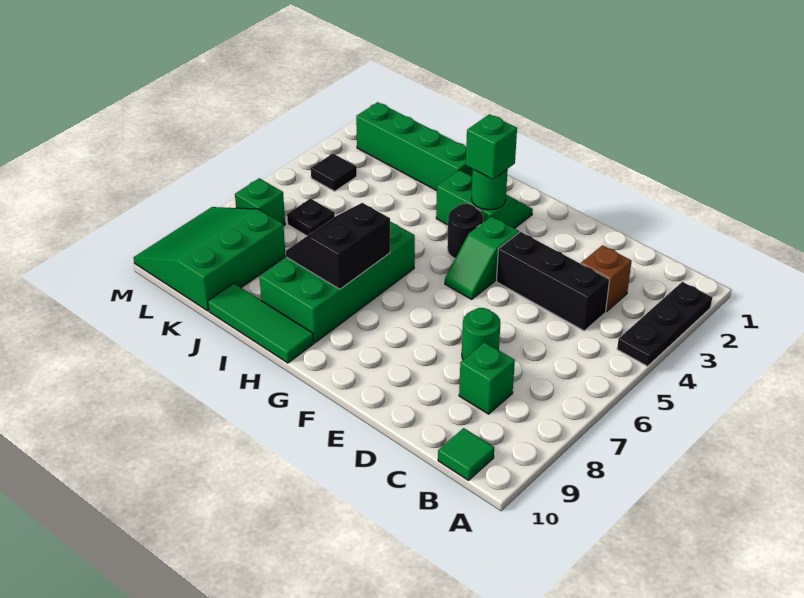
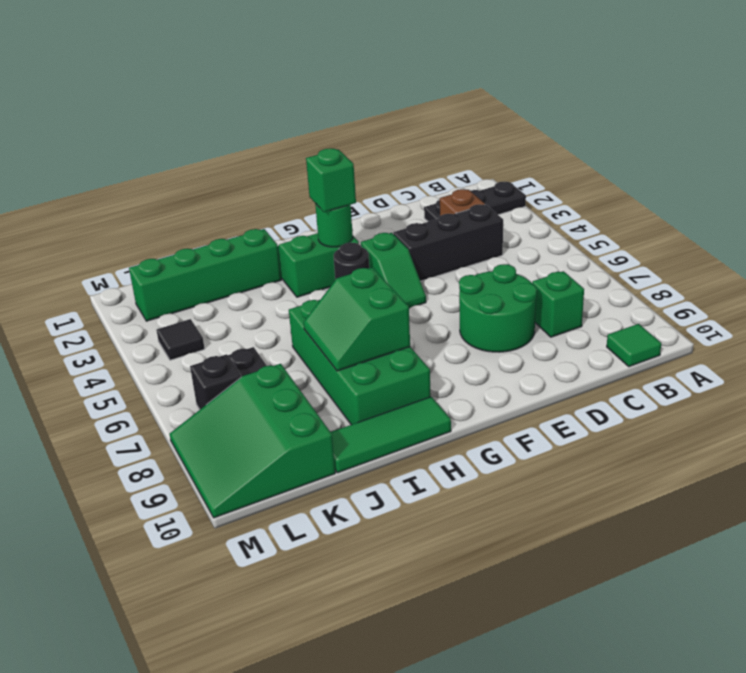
black plate A2:A4 level 1 -> black plate A2:C2 level 1
green round brick D7 level 1 -> green round brick D7:E8 level 1
black slope H7:I8 level 2 top H -> green slope H7:I8 level 2 top H
green brick L7 level 1 -> black brick L7 level 1

